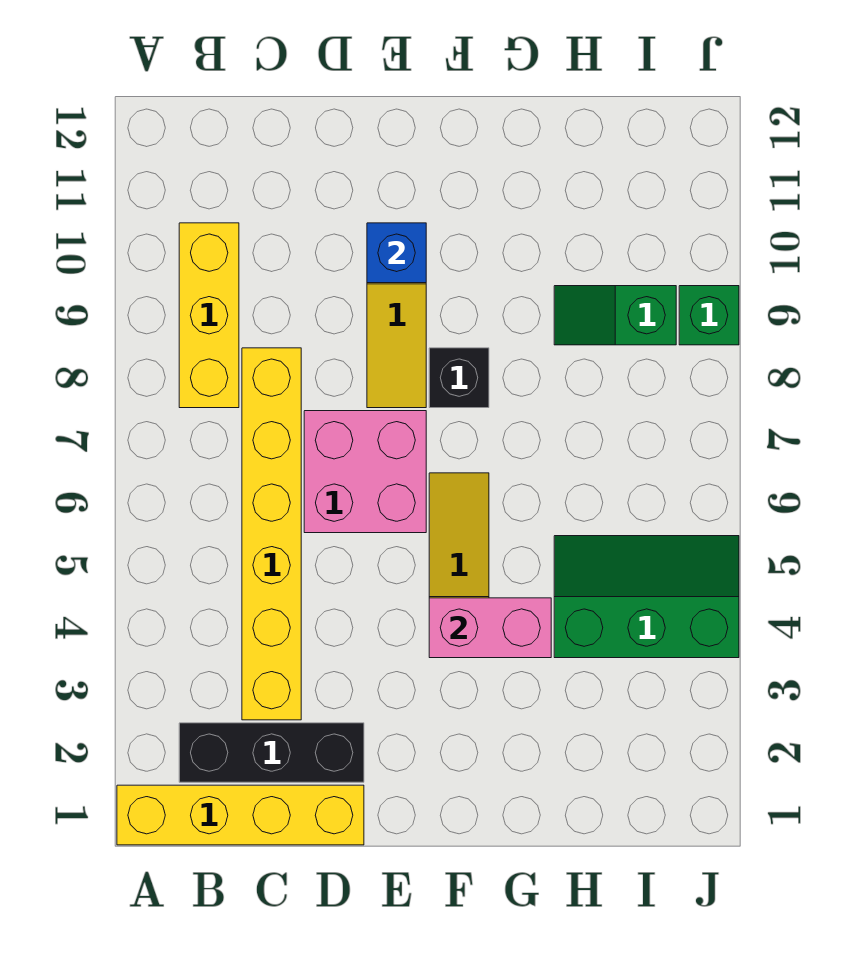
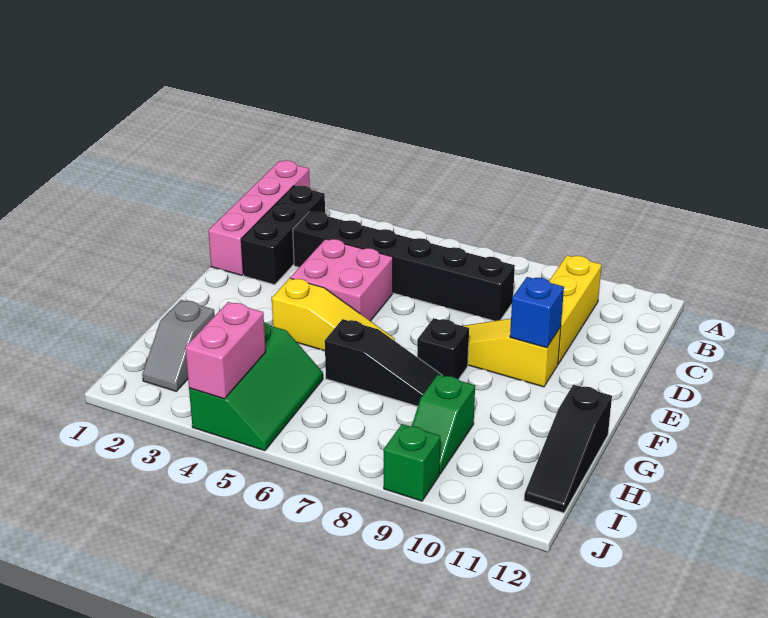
yellow brick A1:D1 level 1 -> pink brick A1:D1 level 1
yellow brick B8:B10 level 1 -> yellow brick B10:D10 level 1
yellow brick C3:C8 level 1 -> black brick C3:C8 level 1
pink brick D6:E7 level 1 -> pink brick D4:E5 level 1
pink brick F4:G4 level 2 -> pink brick I4:J4 level 2
none -> black slope G6:G8 level 1 top 6
none -> black slope G12:I12 level 1 top G
none -> grey slope H2:I2 level 1 top H
green slope H9:I9 level 1 top I -> green slope H9:I9 level 1 top H

